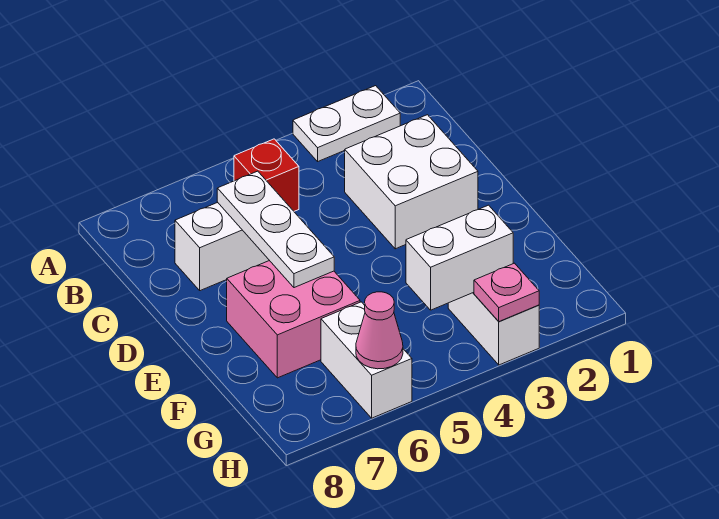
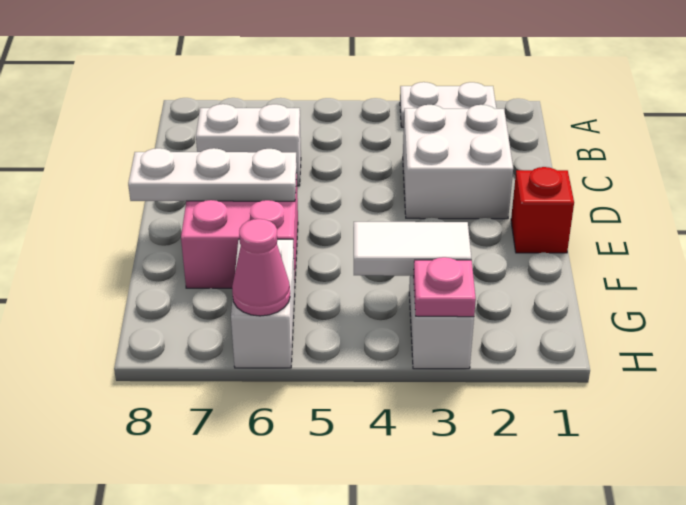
red brick B5 level 1 -> red brick E1 level 1
white plate C6:E6 level 2 -> white plate E6:E8 level 2
white brick G3:G4 level 2 -> white tile G3:G4 level 2

